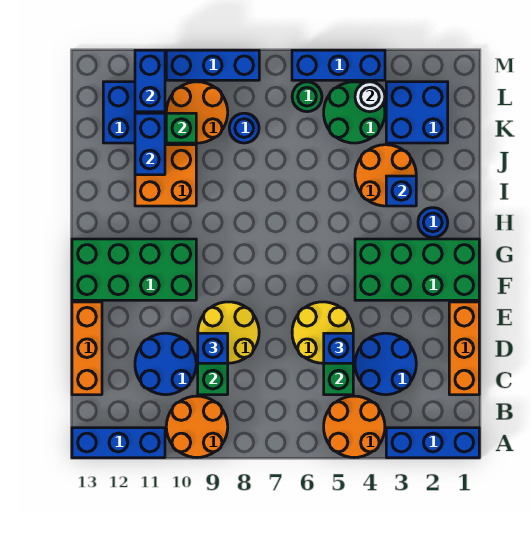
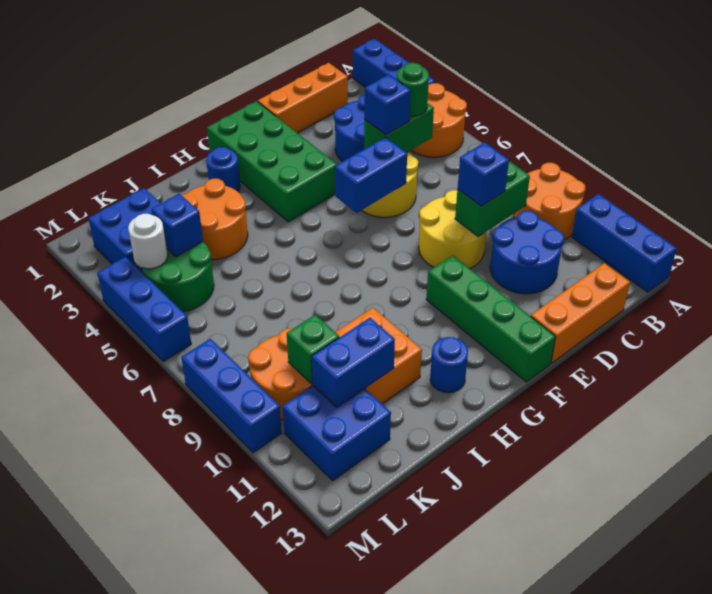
green brick F10:G13 level 1 -> green brick F10:F13 level 1
blue brick I3 level 2 -> blue brick K4 level 2
blue round brick K8 level 1 -> blue round brick H12 level 1
green round brick L6 level 1 -> green round brick C5 level 3
blue brick L11:M11 level 2 -> blue brick E6:F6 level 2

